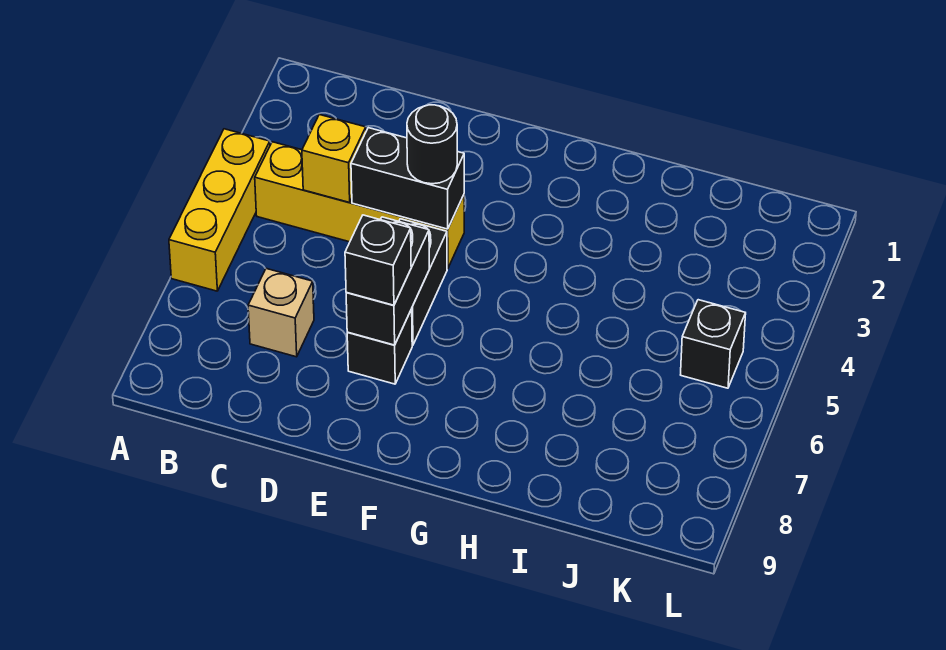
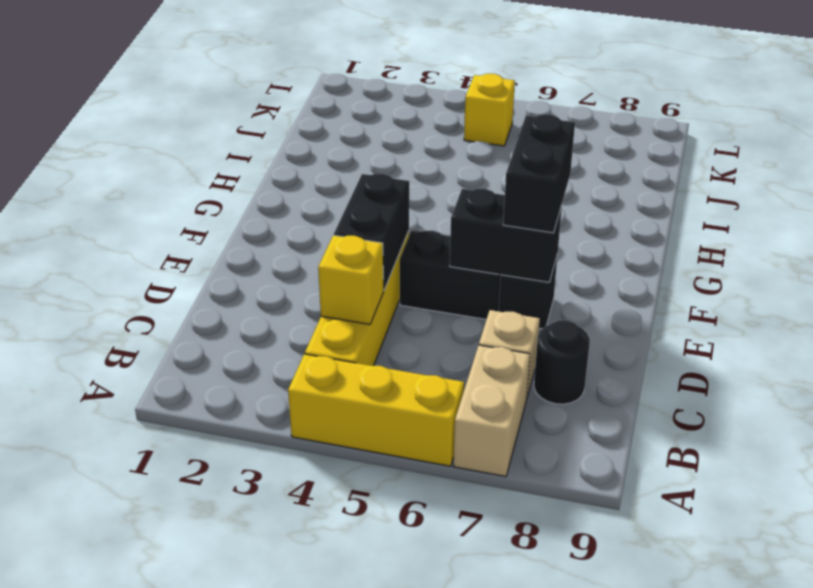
none -> tan brick A7:B7 level 1
black round brick E4 level 3 -> black round brick C8 level 1
black brick E7 level 3 -> black brick E7:F7 level 3
black brick K5 level 1 -> yellow brick K5 level 1

